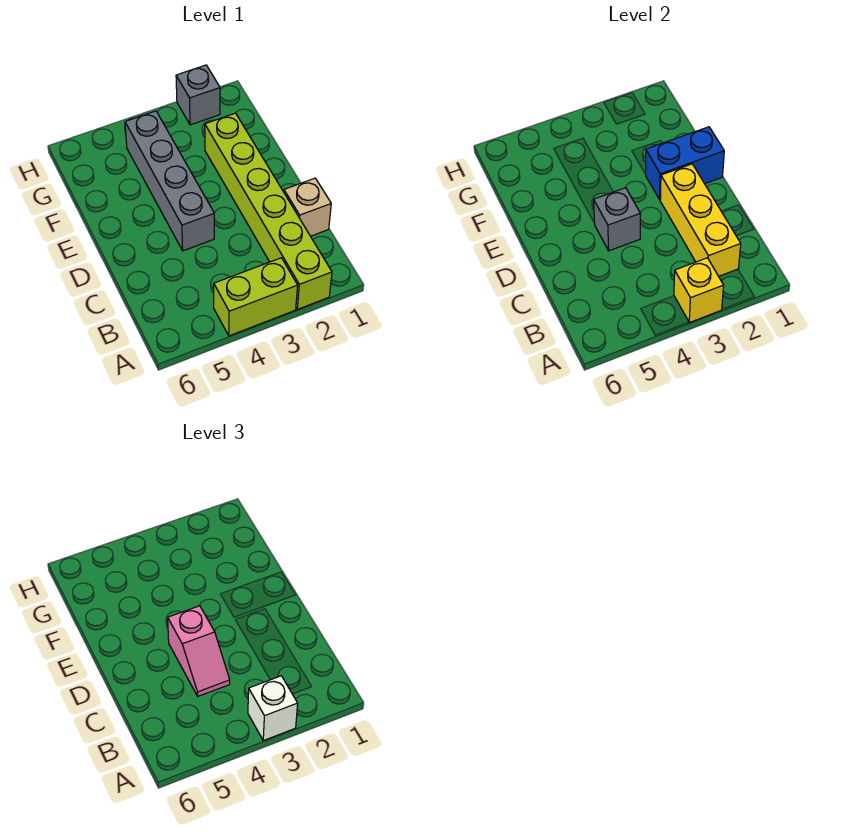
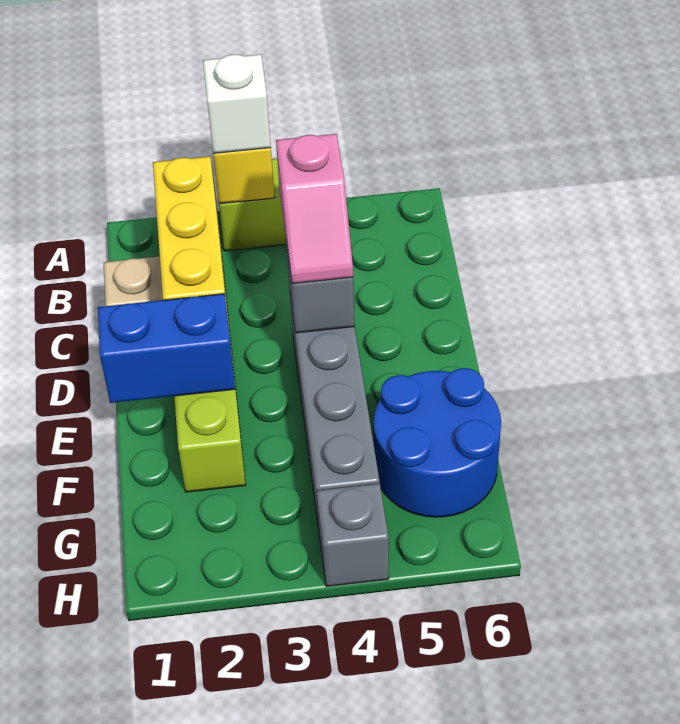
pink slope C4:D4 level 3 top D -> pink slope C4:D4 level 3 top C
none -> blue round brick F5:G6 level 1
grey brick H2 level 1 -> grey brick H4 level 1

